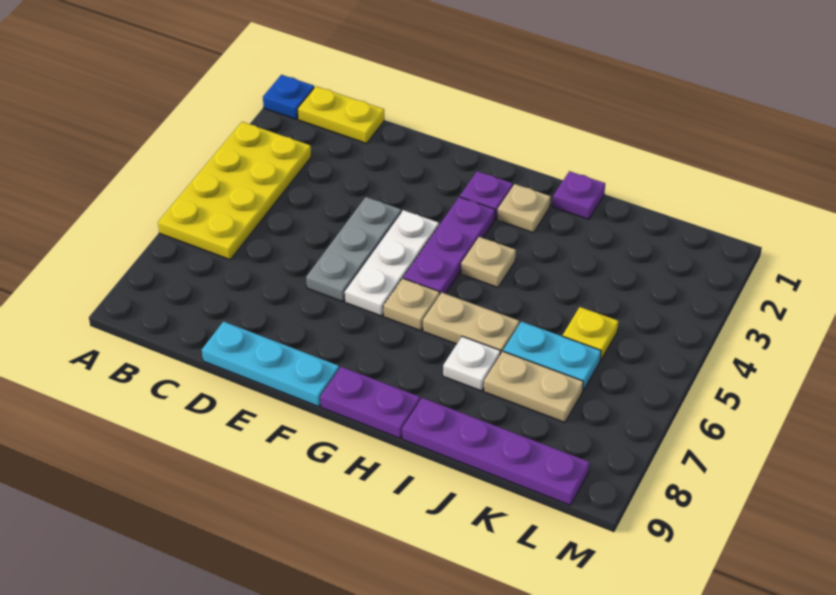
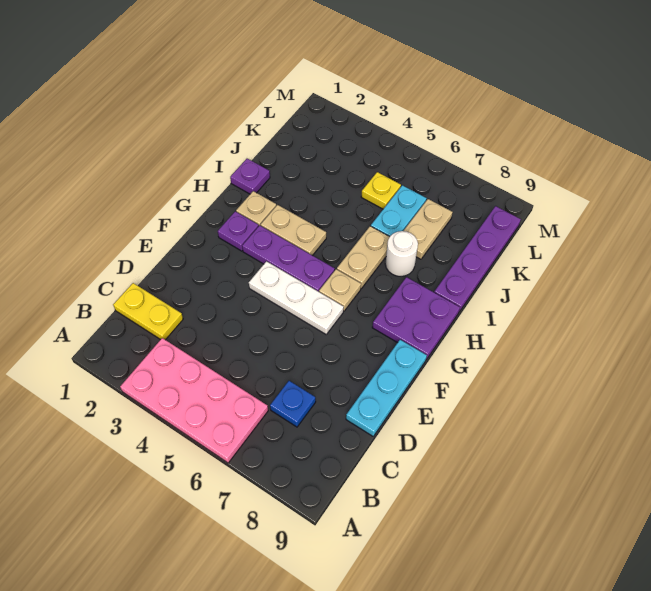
blue plate A1 level 1 -> blue plate C7 level 1
yellow plate A3:B6 level 1 -> pink plate A3:B6 level 1
yellow plate B1:C1 level 1 -> yellow plate C1:C2 level 1
grey plate E4:E6 level 1 -> none
purple plate G9:H9 level 1 -> purple plate G8:H9 level 1
tan plate H4 level 1 -> tan plate H3:H4 level 1
white plate I7 level 1 -> white round brick I7 level 1

